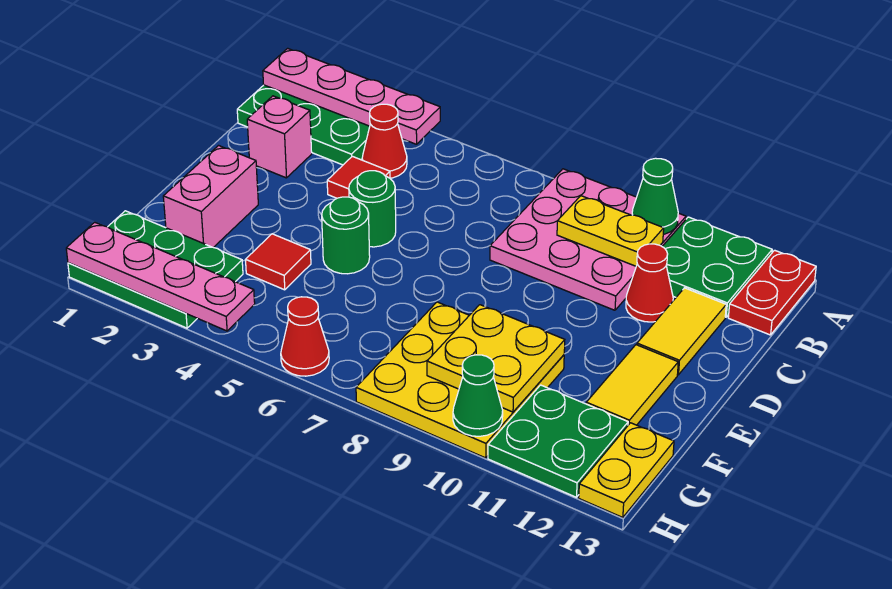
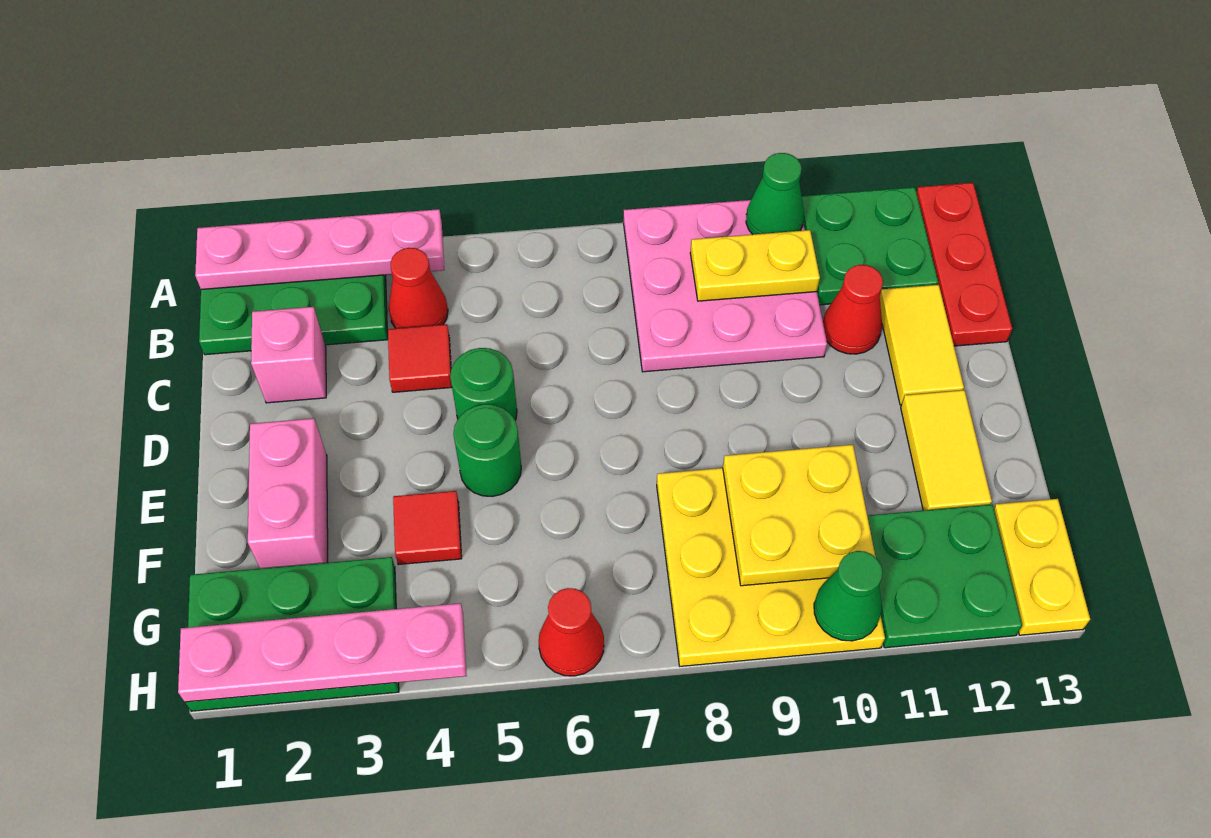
red plate A13:B13 level 1 -> red plate A13:C13 level 1

